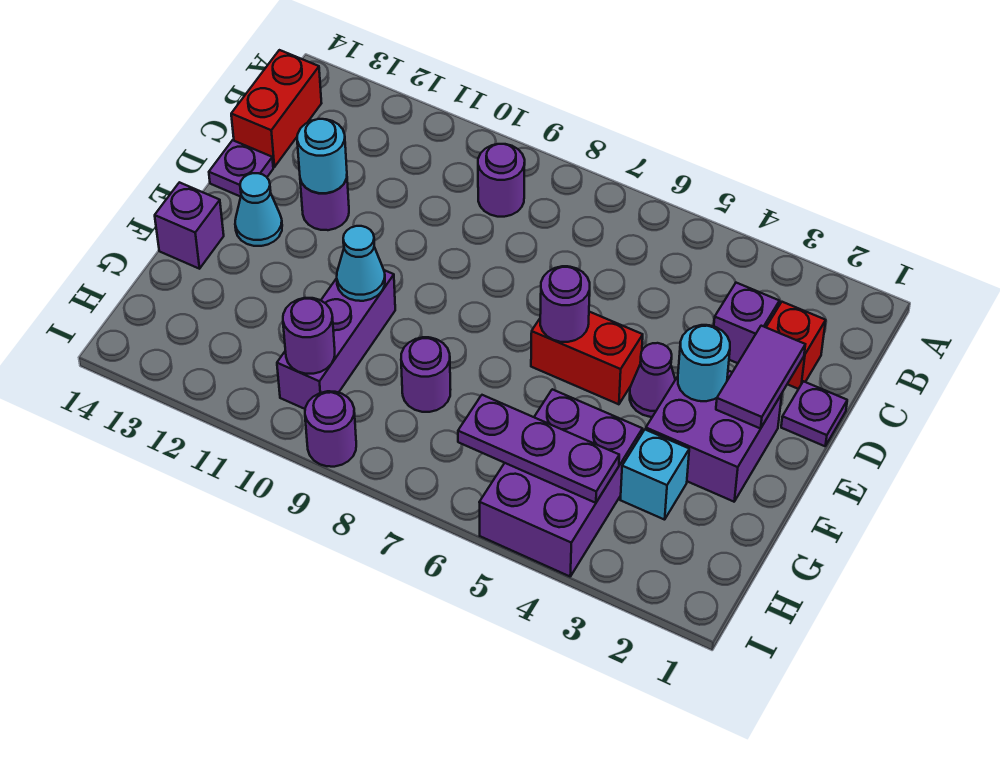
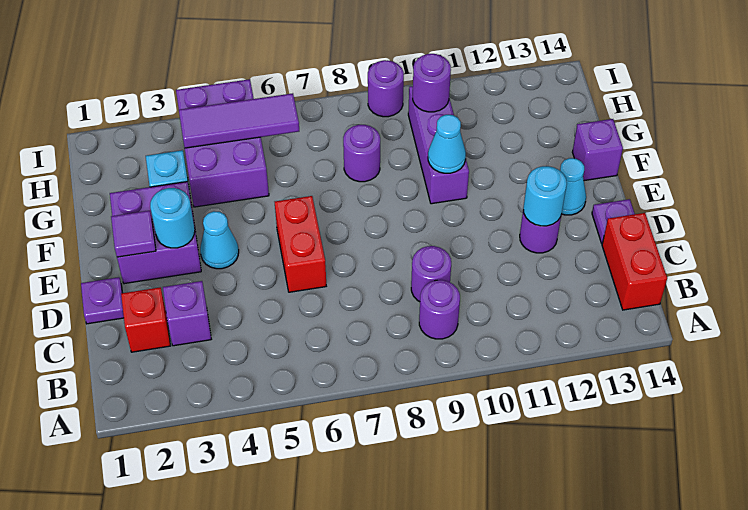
purple tile D2:E2 level 2 -> purple tile E2 level 2
purple cone E4 level 1 -> cyan cone E4 level 1
red brick E5:E6 level 1 -> red brick D6:E6 level 1
purple round brick E6 level 2 -> purple round brick C9 level 1
purple plate H4:H6 level 2 -> purple tile H4:H6 level 2

